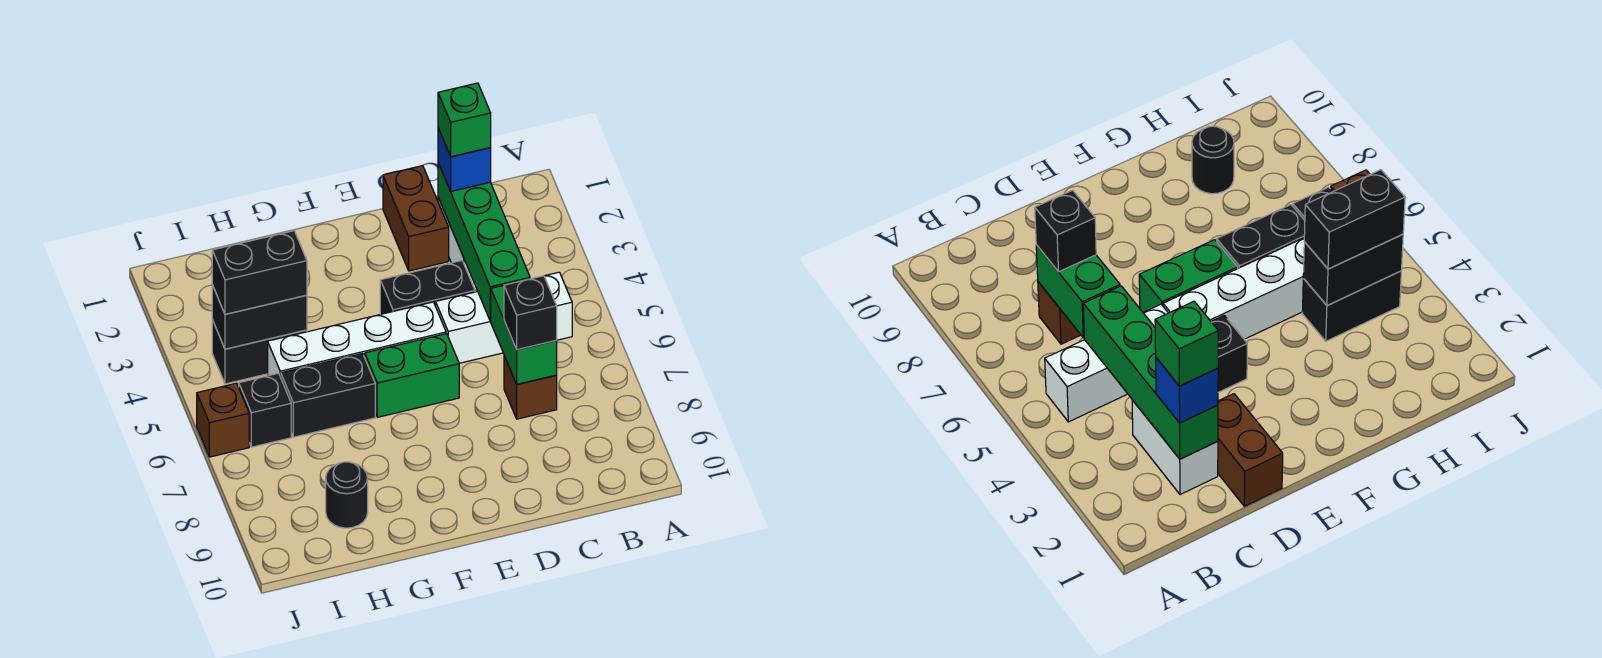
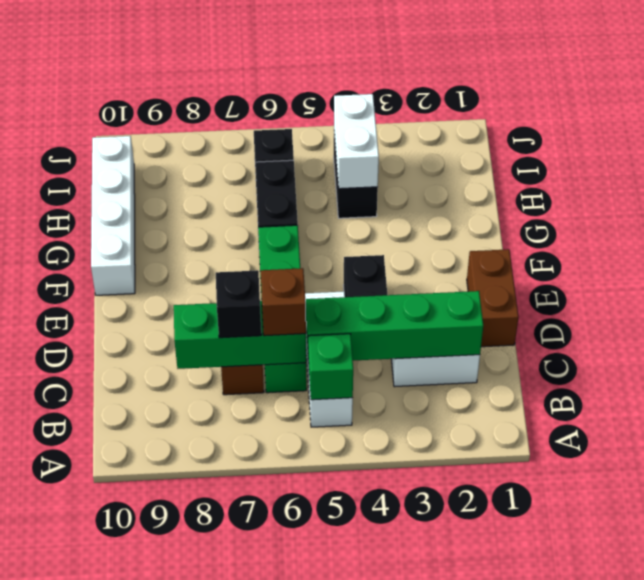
blue brick C2 level 3 -> none
green brick C2 level 4 -> green brick B5 level 2
green brick C6:C7 level 2 -> green brick C6:C8 level 2
brown brick D1:D2 level 1 -> brown brick D1:E1 level 1
white brick E5:H5 level 1 -> white brick F10:I10 level 1
green brick E6:F6 level 1 -> green brick C6:F6 level 1
black brick H4:I4 level 2 -> white brick H4:I4 level 2
black brick H4:I4 level 3 -> none
black round brick H9 level 1 -> none
brown brick J6 level 1 -> brown brick C6 level 3

